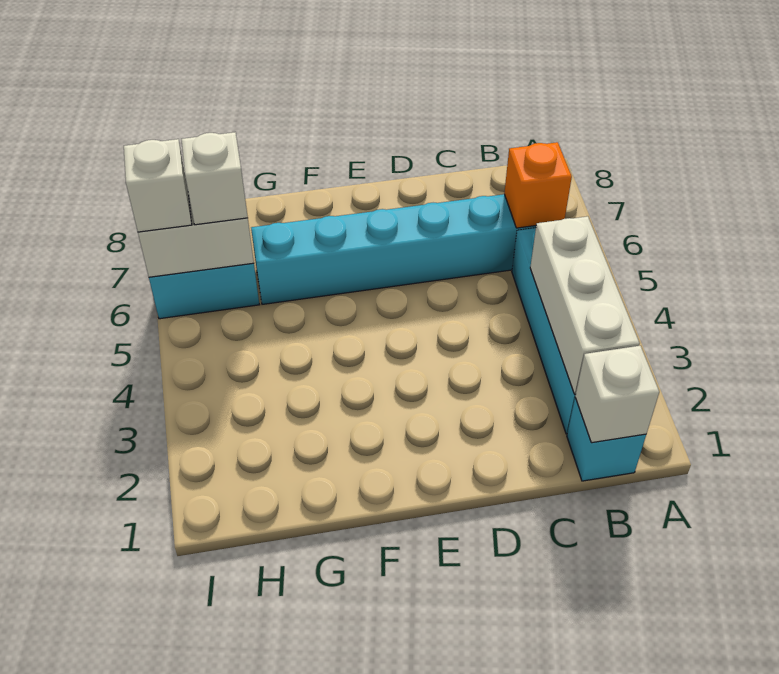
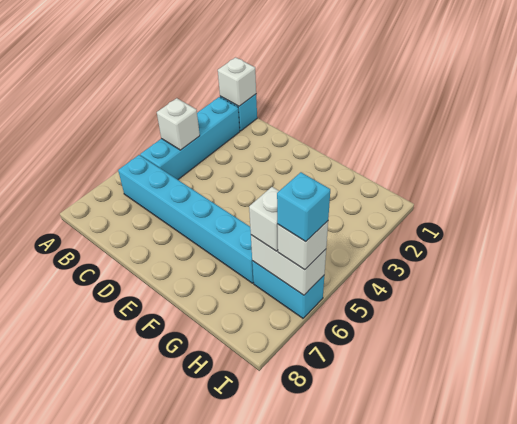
white brick B2:B4 level 2 -> white brick B4 level 2
orange brick B6 level 2 -> none
none -> cyan brick I6 level 4

